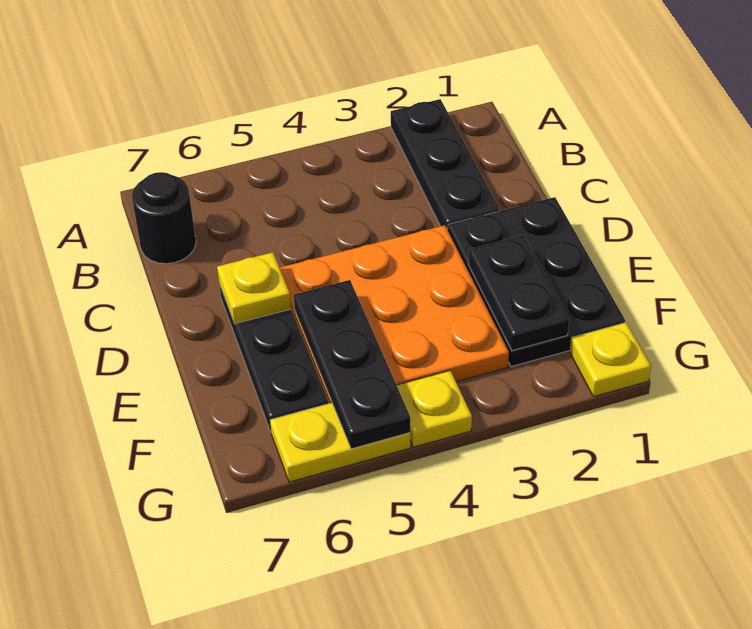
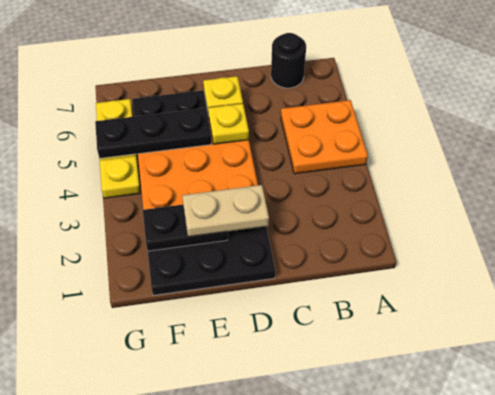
black plate A2:C2 level 1 -> none
none -> orange plate A4:B5 level 1
none -> tan plate D2:E2 level 3
yellow plate G1 level 1 -> yellow plate D5 level 2

